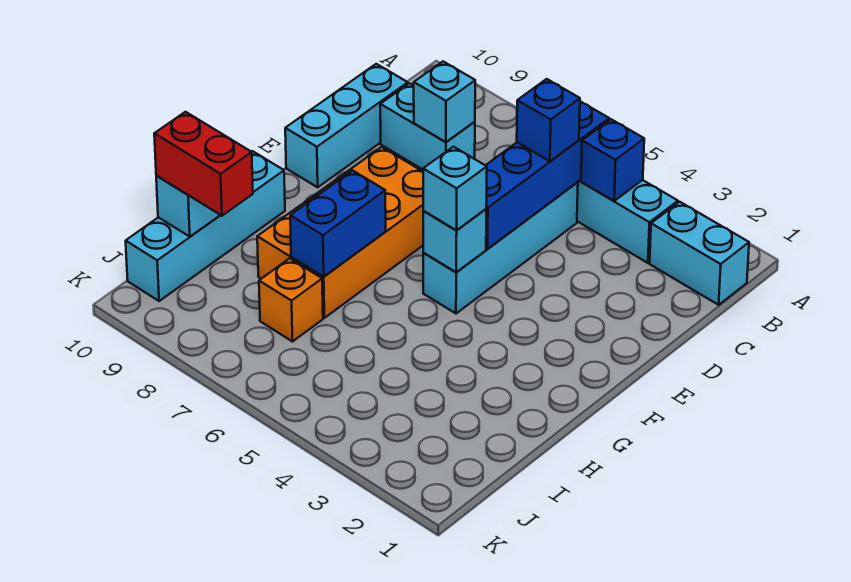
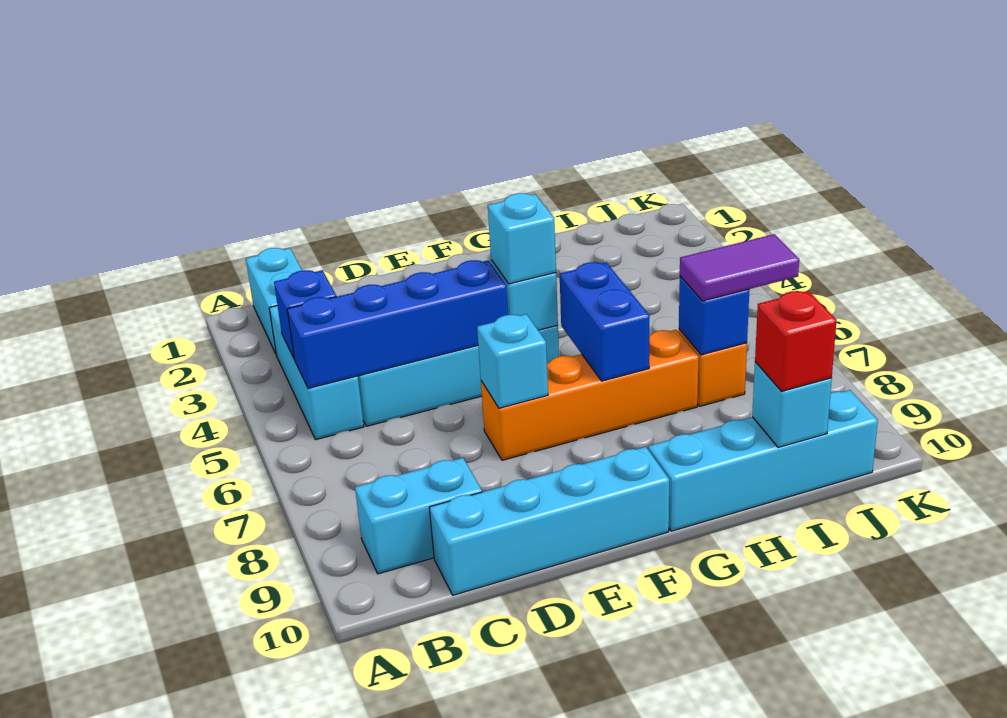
blue brick C5 level 3 -> blue brick I7 level 2
cyan brick C8:C9 level 1 -> cyan brick B9:C9 level 1
cyan brick C8 level 2 -> cyan brick E7 level 2
cyan brick C10:E10 level 1 -> cyan brick C10:F10 level 1
orange brick E7:H8 level 1 -> orange brick E7:H7 level 1
blue brick G7:H7 level 2 -> blue brick G6:G7 level 2
none -> purple tile I7:J7 level 3
red brick I9:I10 level 3 -> red brick I10 level 3

